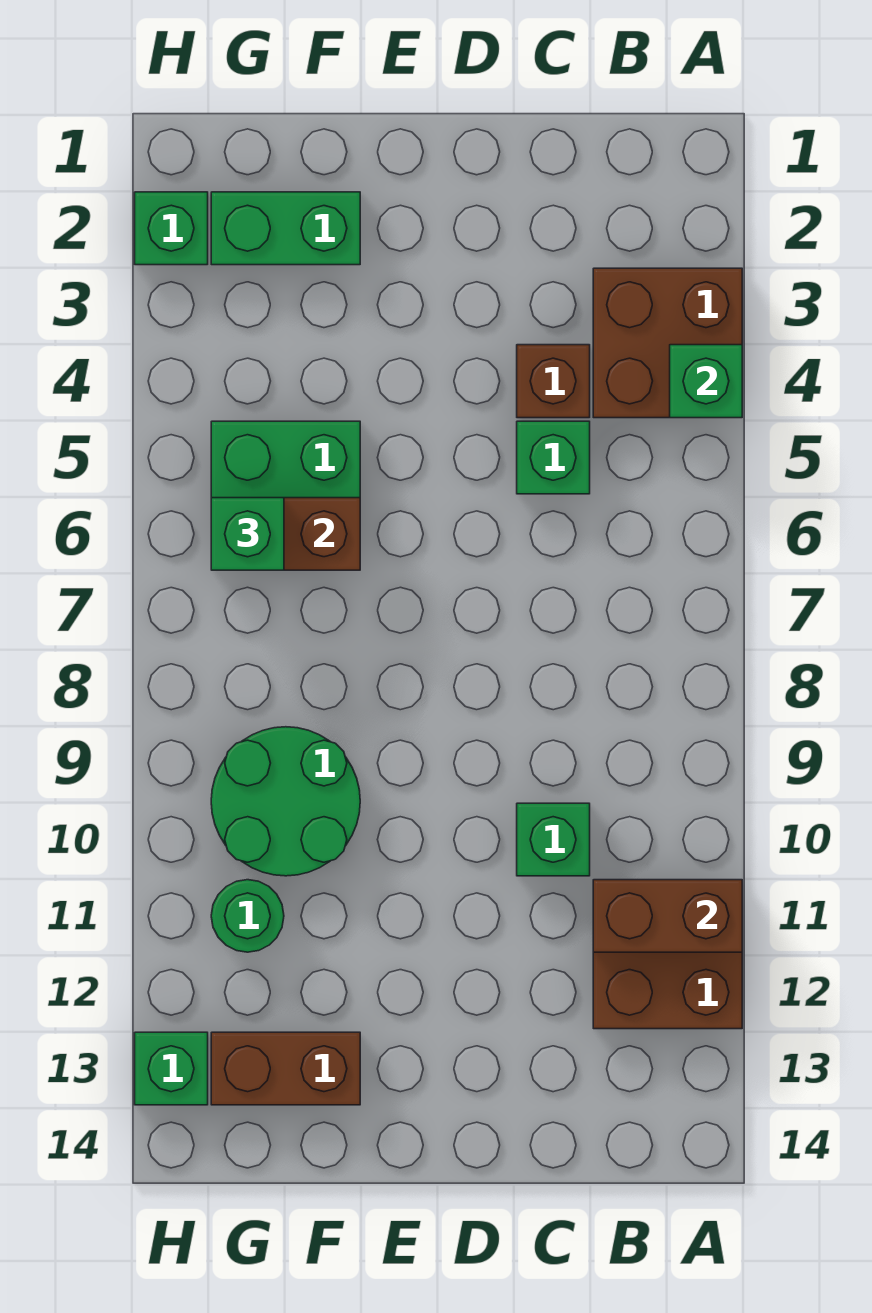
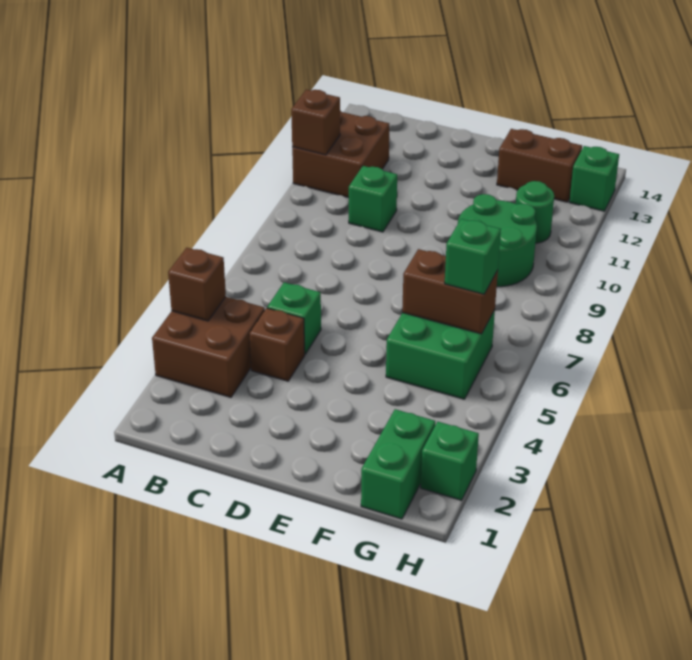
green brick A4 level 2 -> brown brick A4 level 2
brown brick A11:B11 level 2 -> brown brick A11 level 2
green brick F2:G2 level 1 -> green brick G1:G2 level 1

